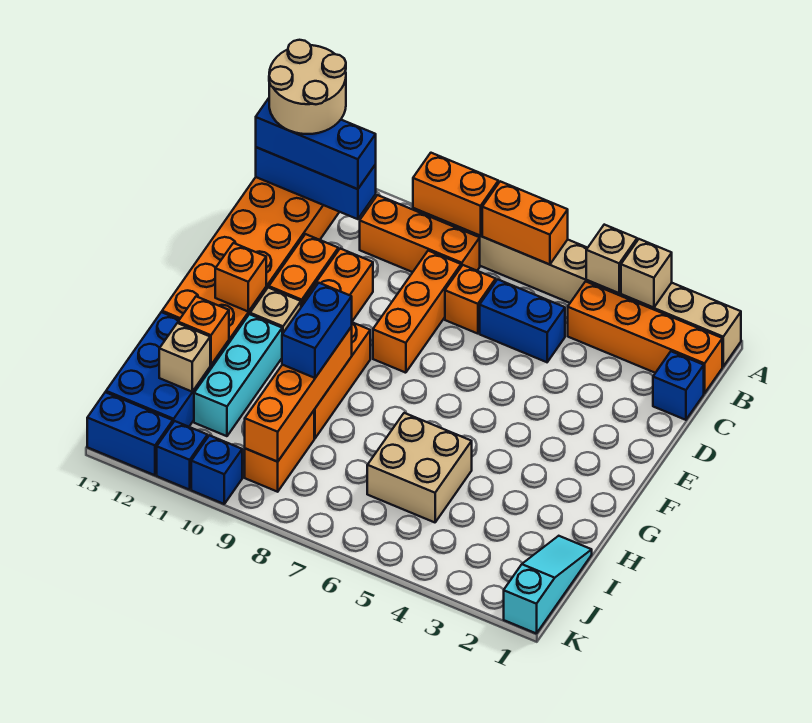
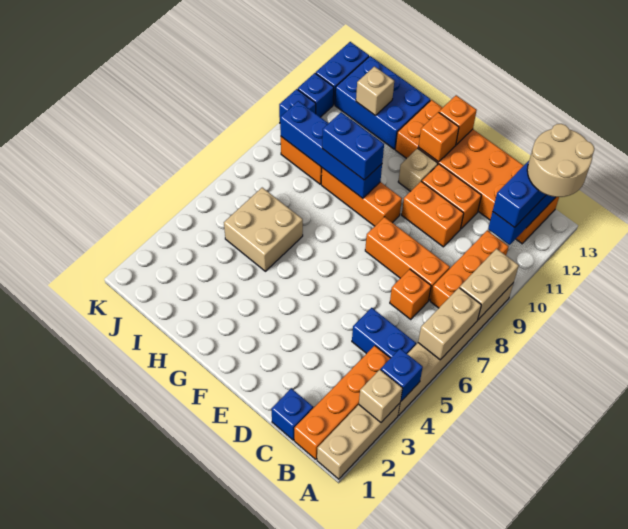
tan brick A4 level 2 -> blue brick A4 level 2
orange brick A6:A7 level 2 -> tan brick A6:A7 level 2
orange brick A8:A9 level 2 -> tan brick A8:A9 level 2
blue brick C5:C6 level 1 -> blue brick B5:C5 level 1
orange brick G9:J9 level 2 -> blue brick G9:J9 level 2
cyan brick G11:I11 level 1 -> none
orange brick H12 level 2 -> orange brick F13 level 2
cyan slope I1:K1 level 1 top K -> none

